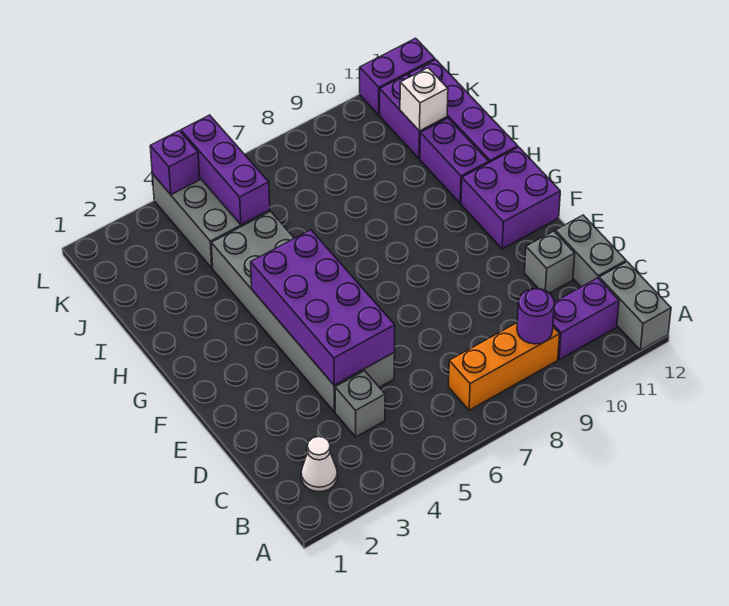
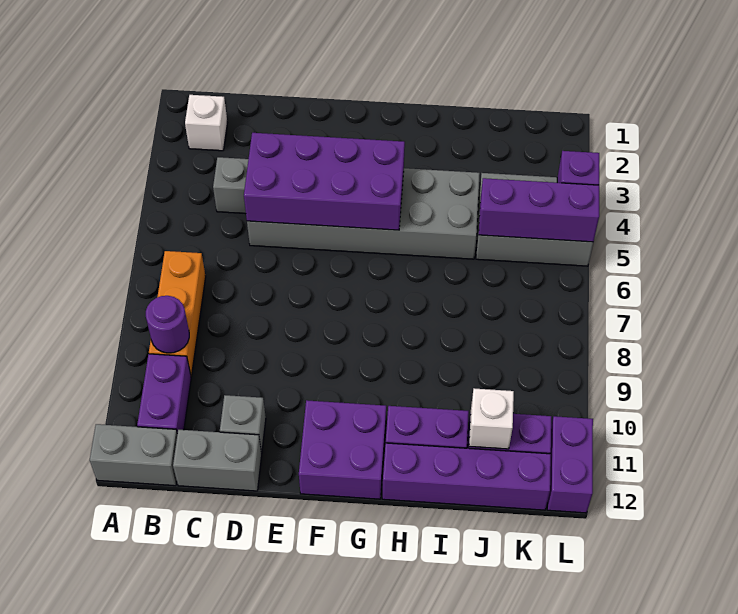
white cone B2 level 1 -> white brick B2 level 1

